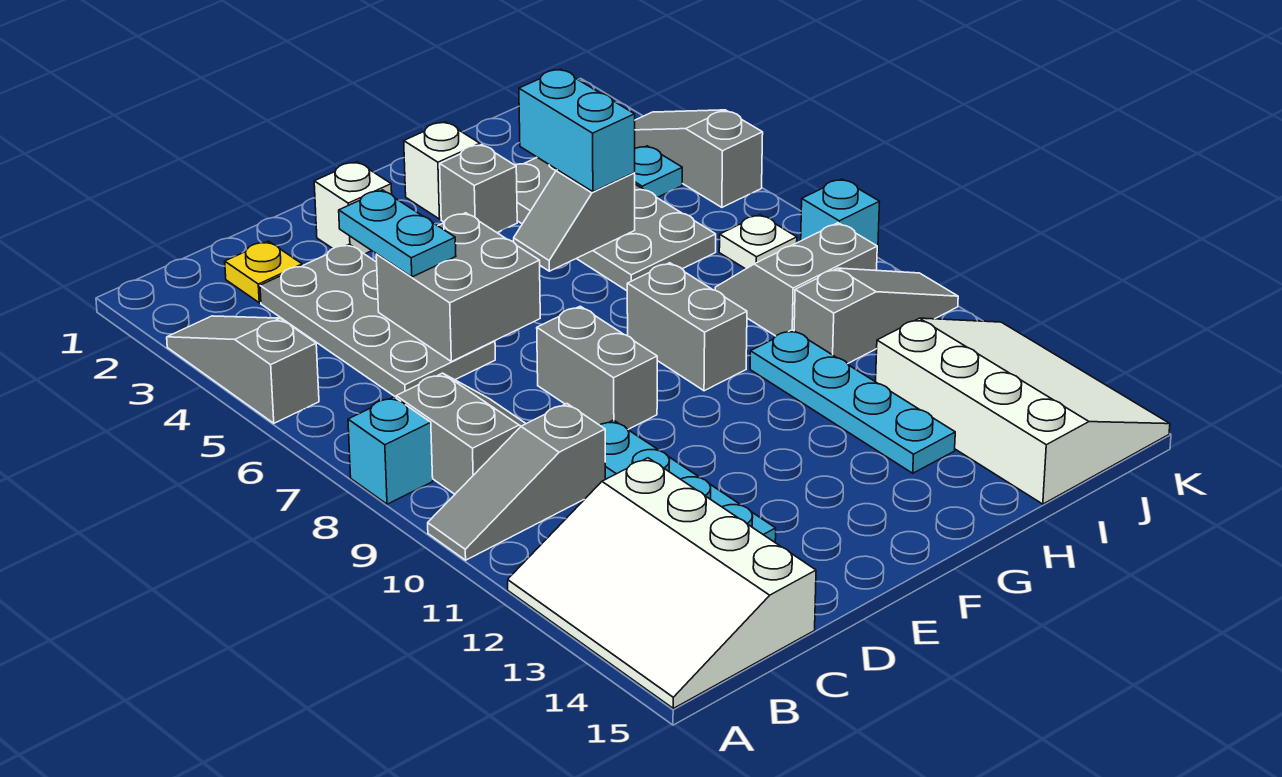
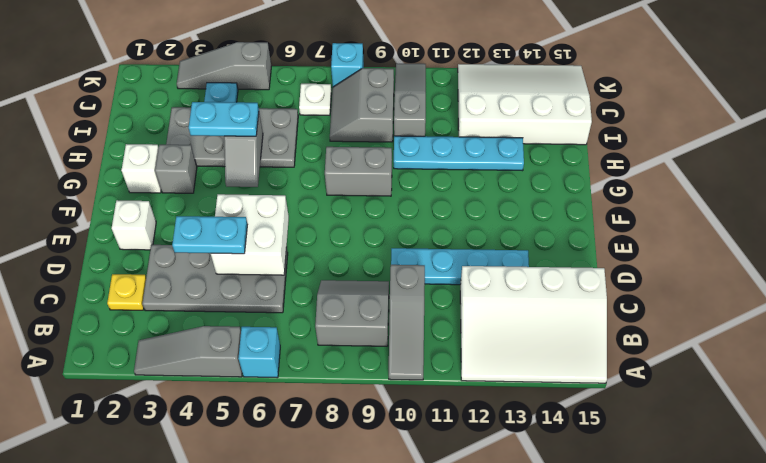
cyan brick A8 level 1 -> cyan brick A6 level 1
grey brick D5:E6 level 2 -> white brick D5:E6 level 2
grey brick E8:E9 level 1 -> none
cyan brick H4:H5 level 3 -> cyan plate H4:H5 level 3

